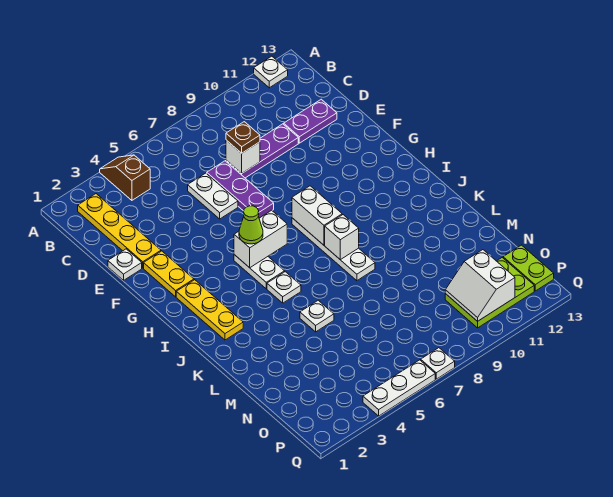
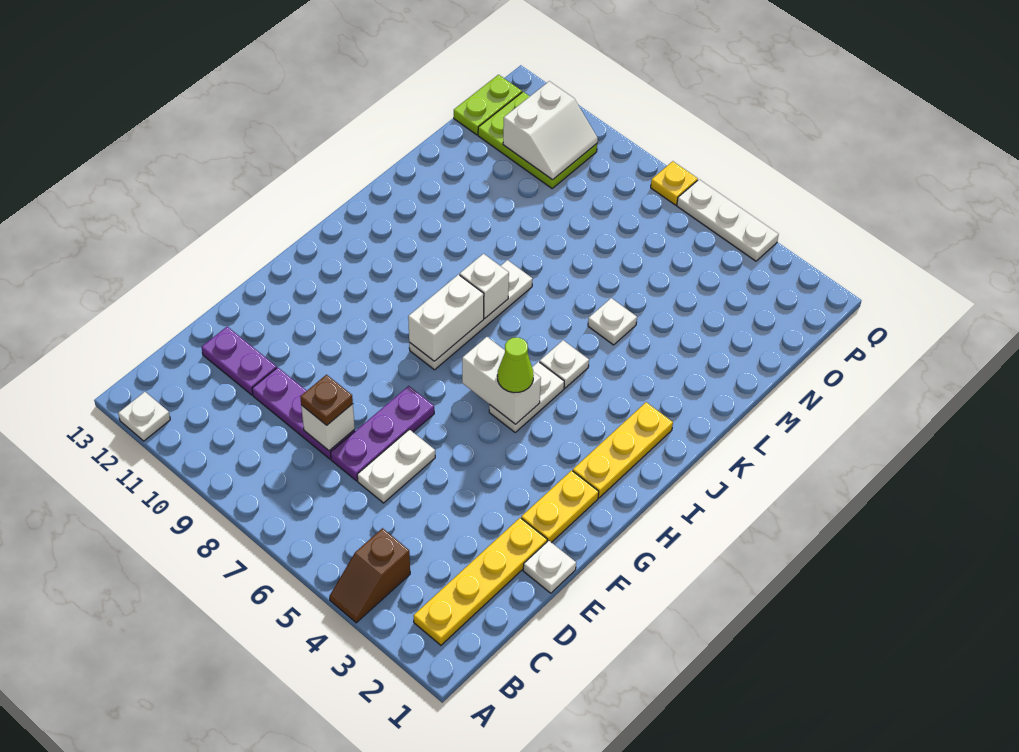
white plate Q7 level 1 -> yellow plate Q7 level 1

